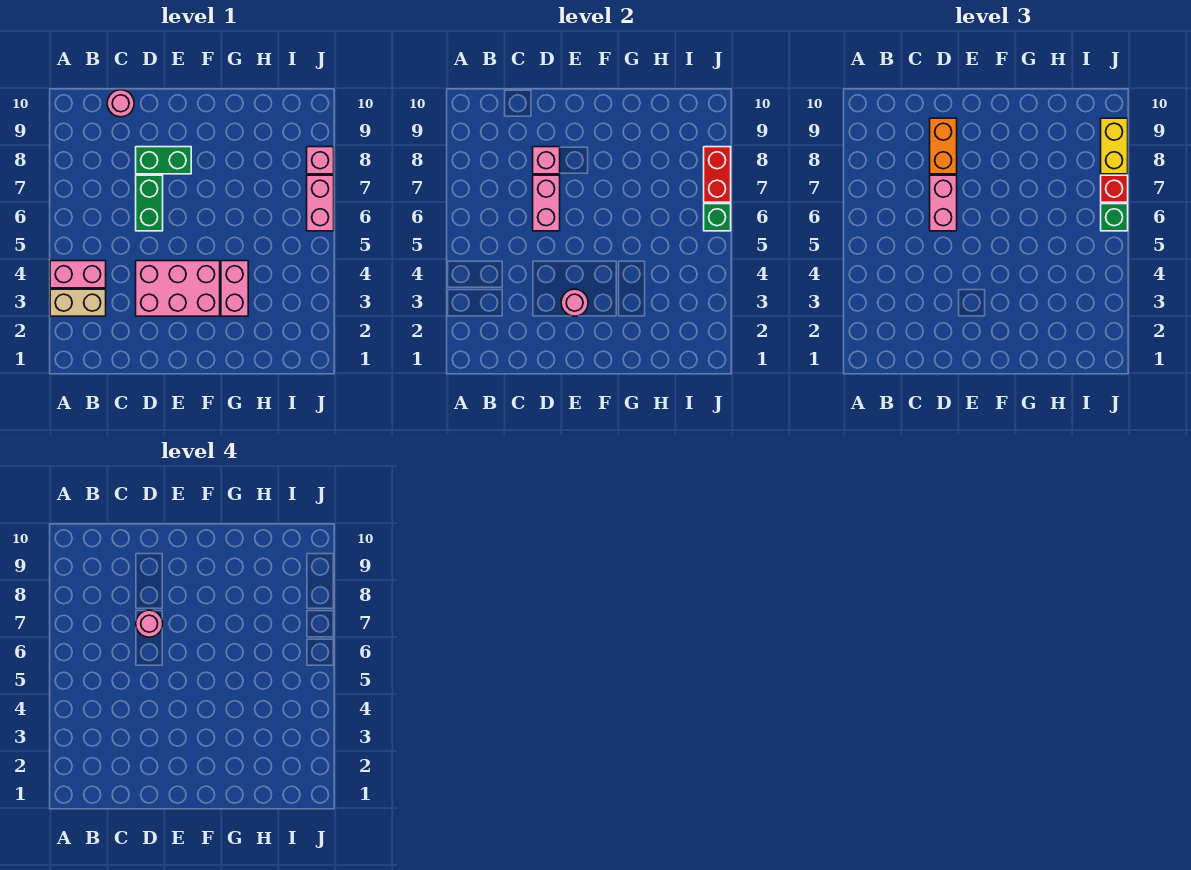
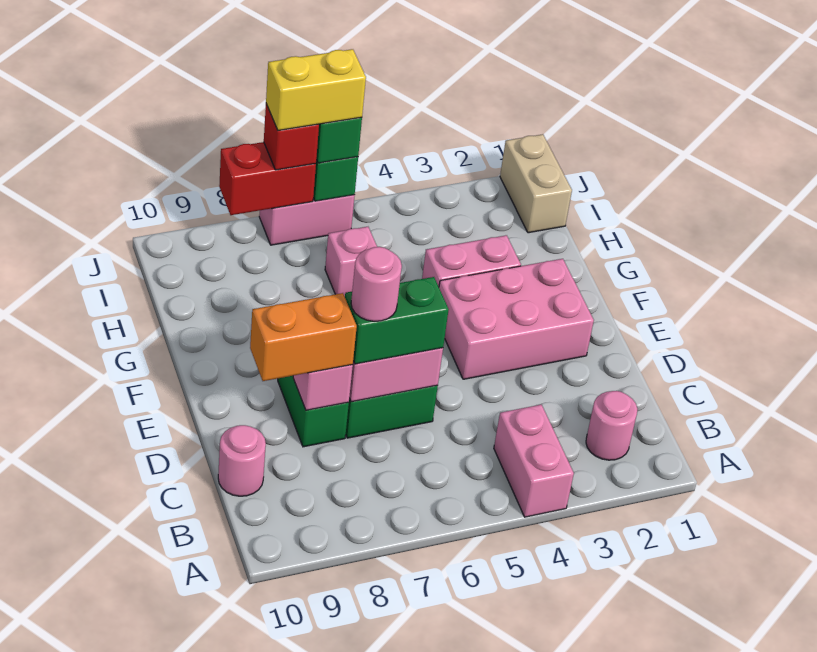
tan brick A3:B3 level 1 -> tan brick I1:J1 level 1
pink brick D3:F4 level 1 -> pink brick E2:F4 level 1
pink brick D6:D7 level 3 -> green brick D6:D7 level 3
pink round brick E3 level 2 -> pink round brick B2 level 1
pink brick J8 level 1 -> pink brick H6 level 1
yellow brick J8:J9 level 3 -> yellow brick J6:J7 level 4

